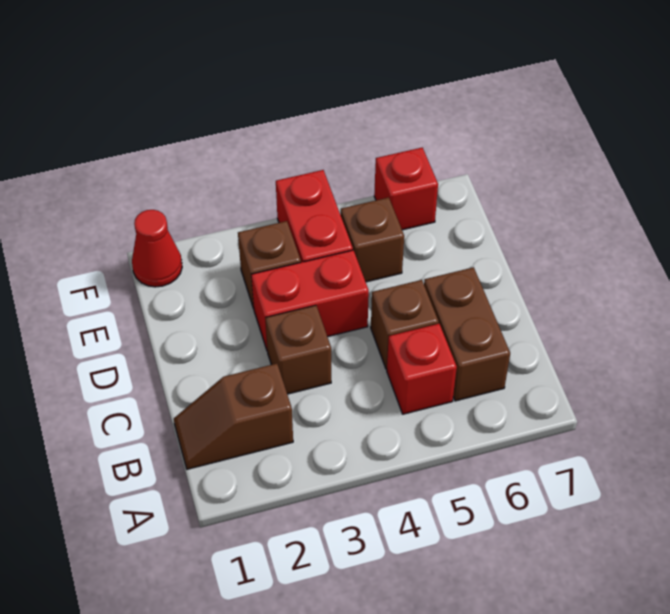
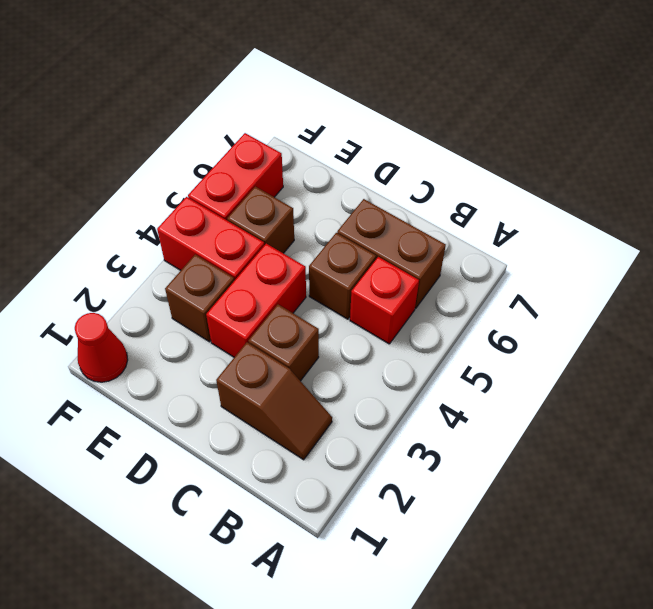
brown slope B1:B2 level 1 top 2 -> brown slope B2:C2 level 1 top C
red brick F6 level 1 -> red brick F5:F6 level 1

